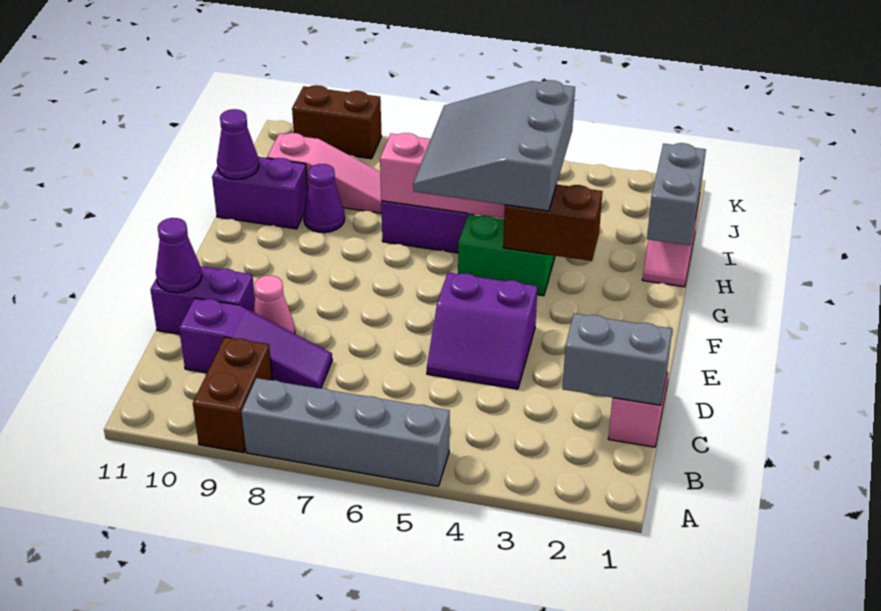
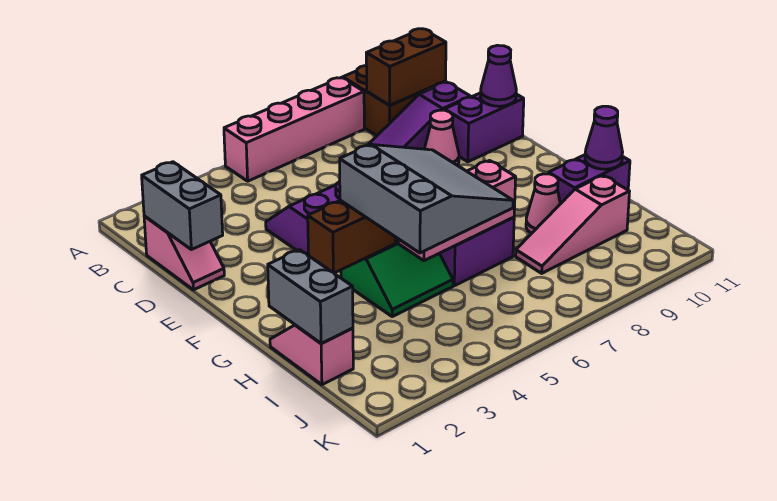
grey brick A5:A8 level 1 -> pink brick A5:A8 level 1
grey brick C1:C2 level 2 -> grey brick C1:D1 level 2
purple cone H9 level 1 -> pink cone H9 level 1
brown brick K9:K10 level 1 -> brown brick B9:B10 level 2

